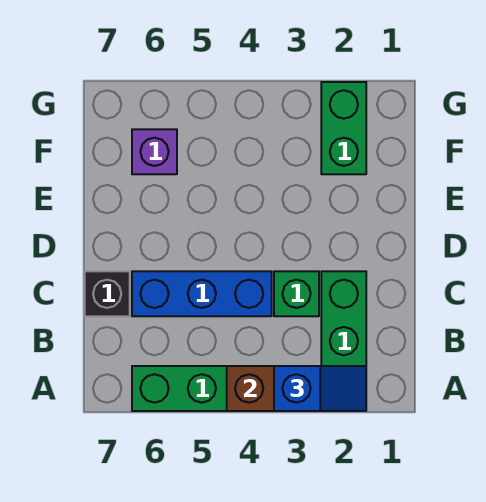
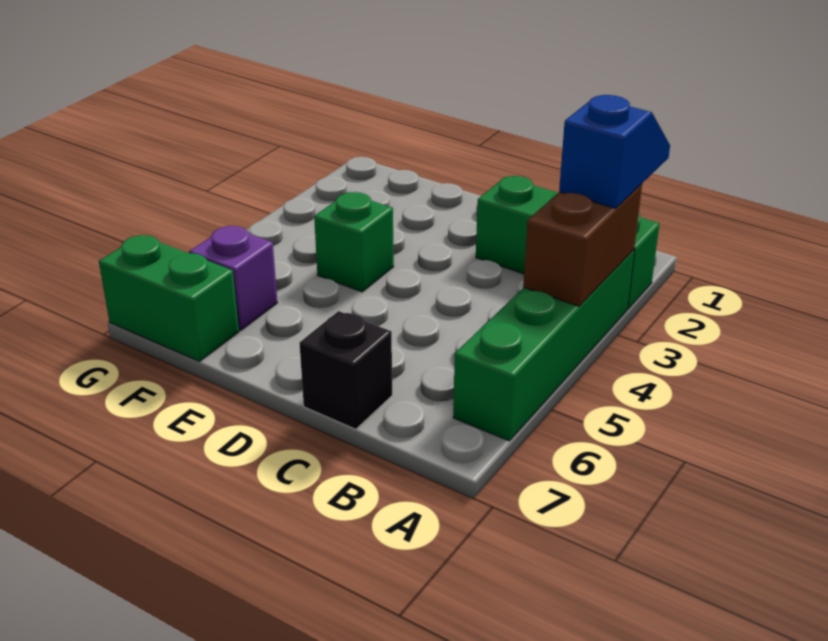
green brick C3 level 1 -> green brick E4 level 1
blue brick C4:C6 level 1 -> none
green brick F2:G2 level 1 -> green brick F7:G7 level 1

